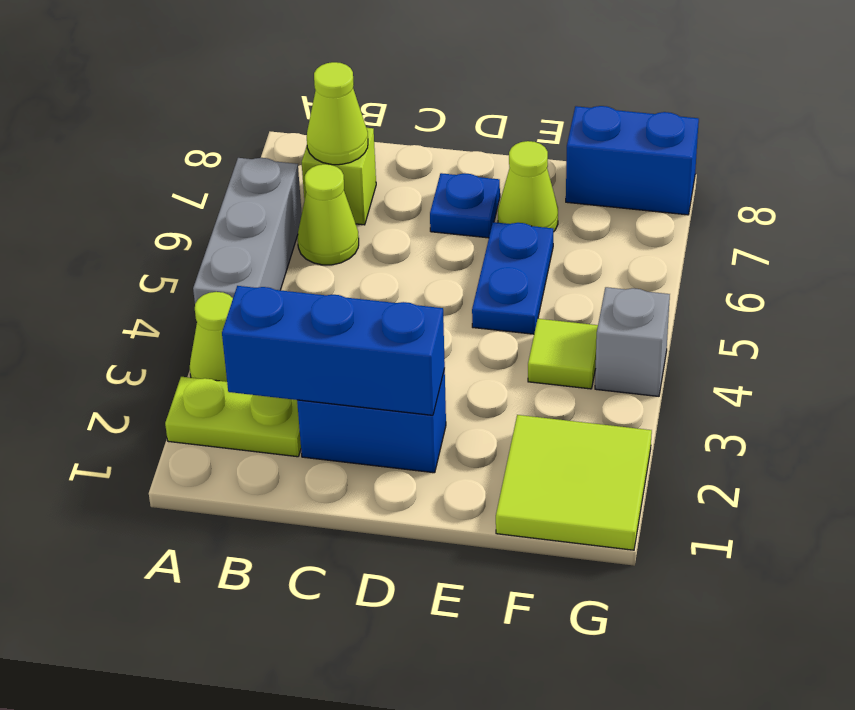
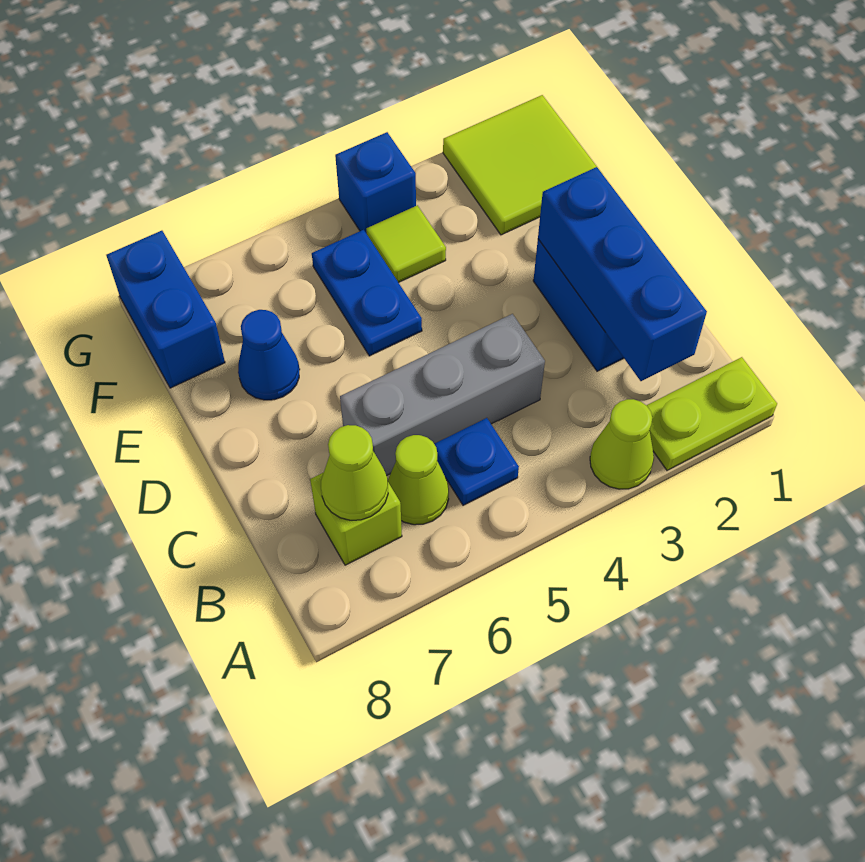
lime plate A2:B2 level 1 -> lime plate A1:A2 level 1
grey brick A4:A6 level 1 -> grey brick C4:C6 level 1
blue plate D7 level 1 -> blue plate B5 level 1
blue plate E5:E6 level 1 -> blue plate E5:F5 level 1
lime cone E7 level 1 -> blue cone E7 level 1
grey brick G4 level 1 -> blue brick G4 level 1

